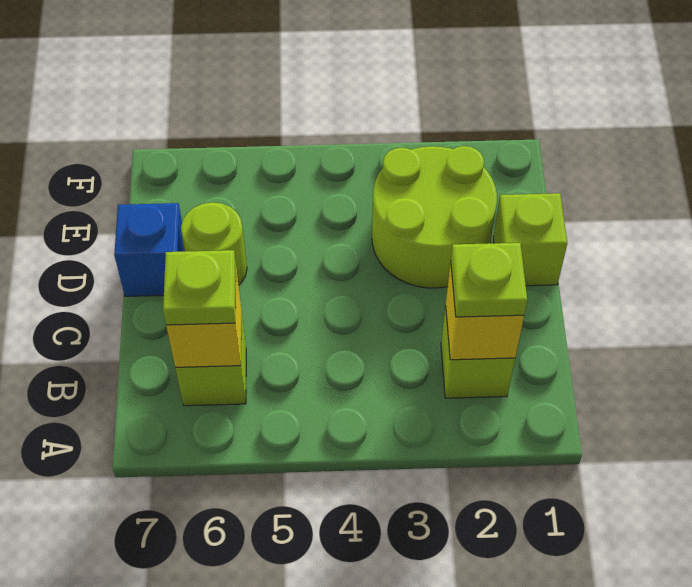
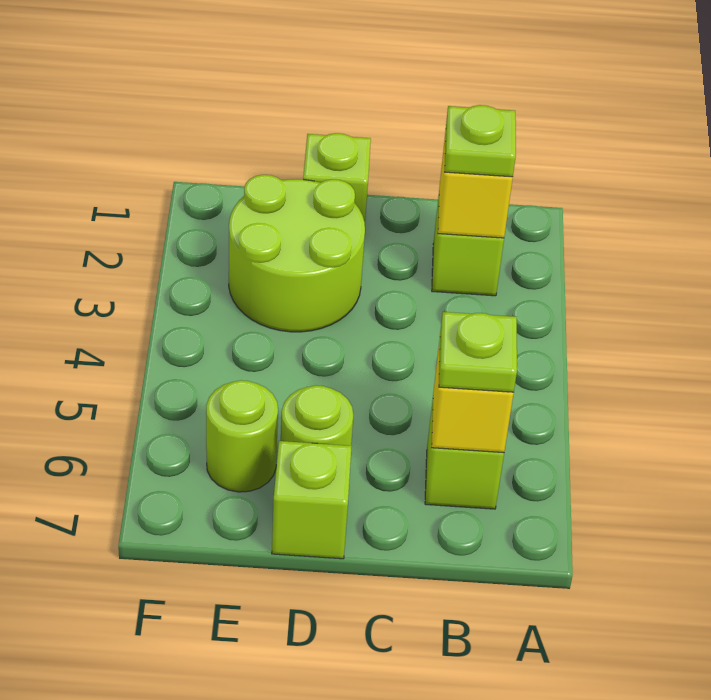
blue brick D7 level 1 -> lime brick D7 level 1
none -> lime round brick E6 level 1

